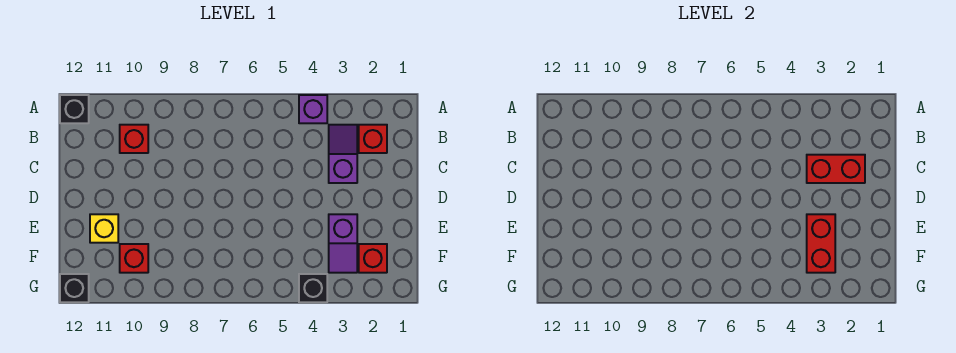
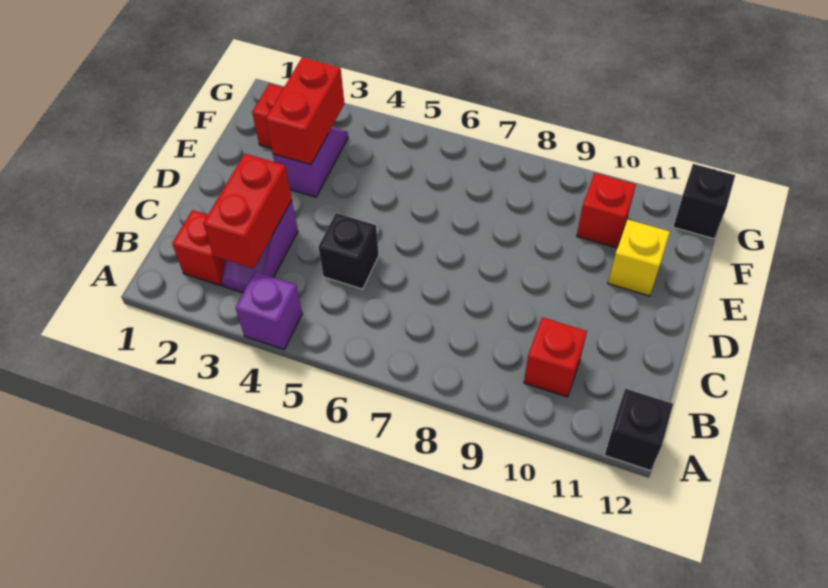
red brick C2:C3 level 2 -> red brick B3:C3 level 2
black brick G4 level 1 -> black brick C5 level 1

